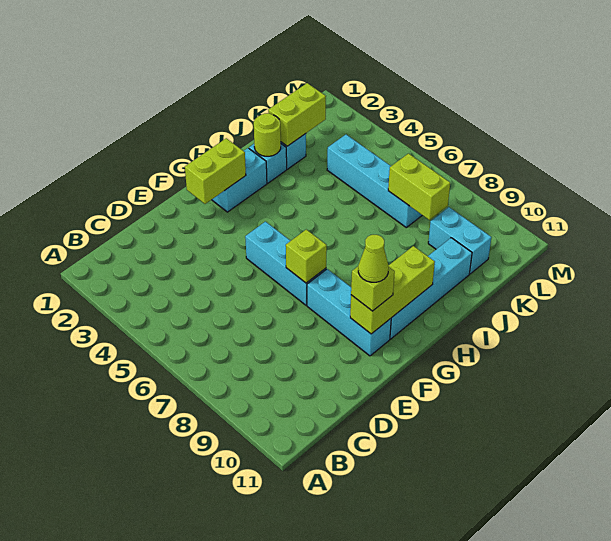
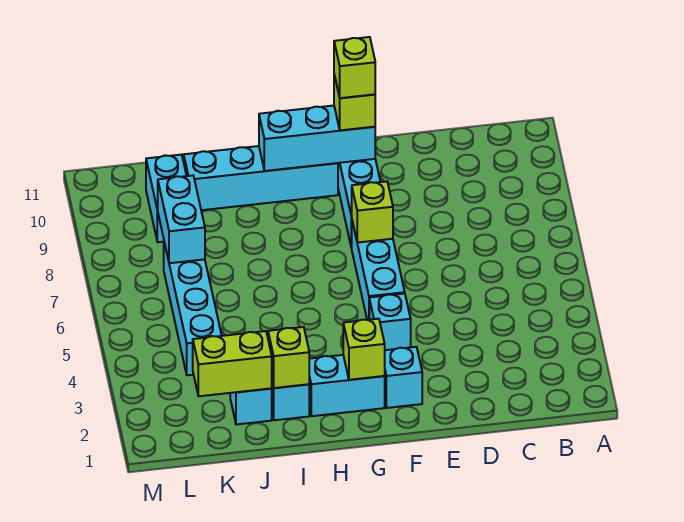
none -> cyan brick F2 level 1
lime brick F2:G2 level 2 -> lime brick G2 level 2
none -> cyan brick F4 level 1
lime brick F10:H10 level 2 -> cyan brick F10:H10 level 2
lime cone F10 level 4 -> lime brick F10 level 4
lime round brick I2 level 2 -> lime brick I2 level 2
lime brick K7:K8 level 2 -> cyan brick K7:K8 level 2

